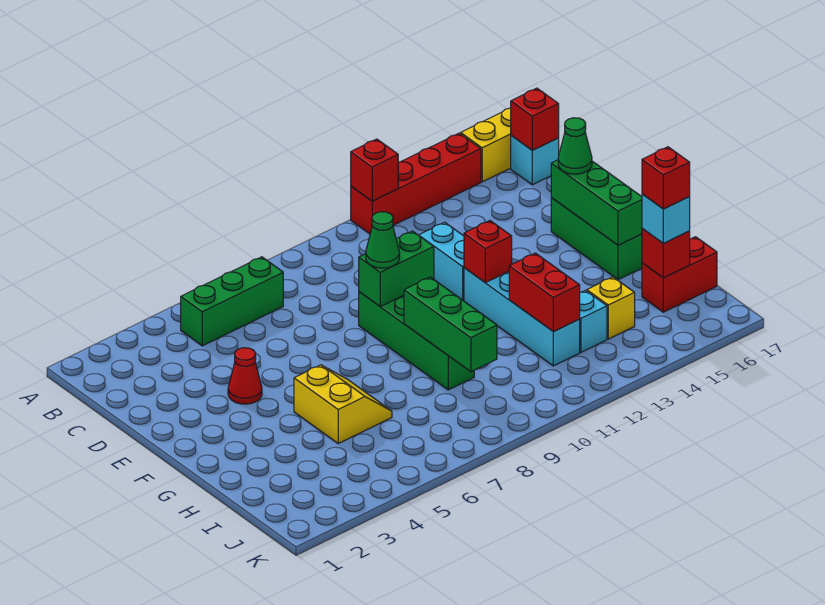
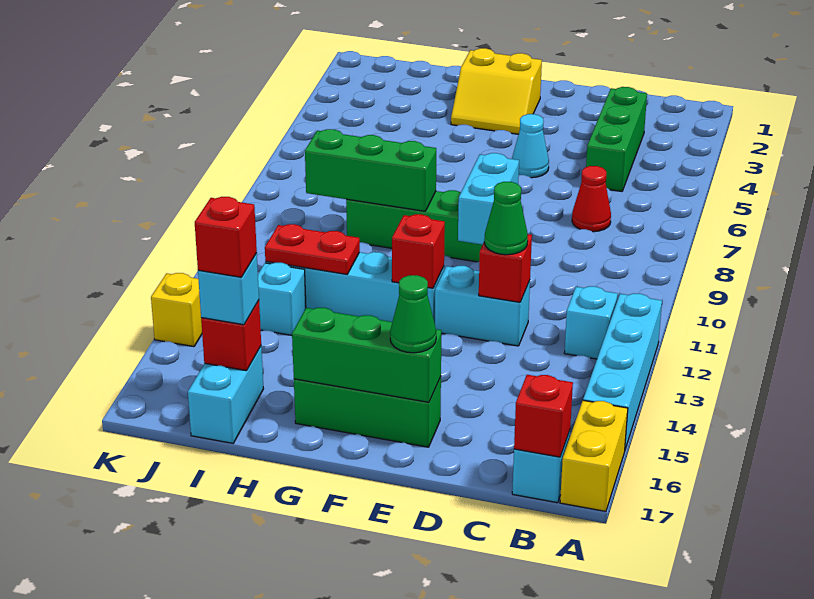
red brick A12:A15 level 1 -> cyan brick A12:A15 level 1
red brick A12 level 2 -> red brick D12 level 2
green brick B5:B7 level 1 -> green brick C3:C5 level 1
none -> cyan brick B12 level 1
red cone E4 level 1 -> red cone C7 level 1
none -> cyan cone E5 level 1
green brick E9:E10 level 2 -> cyan brick E9:E10 level 2
green cone E9 level 3 -> green cone D12 level 3
yellow slope G5:H6 level 1 top 5 -> yellow slope F2:G3 level 1 top 2
red brick H12:I12 level 2 -> red plate H12:I12 level 2
yellow brick I14 level 1 -> yellow brick K14 level 1
red brick I16:I17 level 1 -> cyan brick I16:I17 level 1

